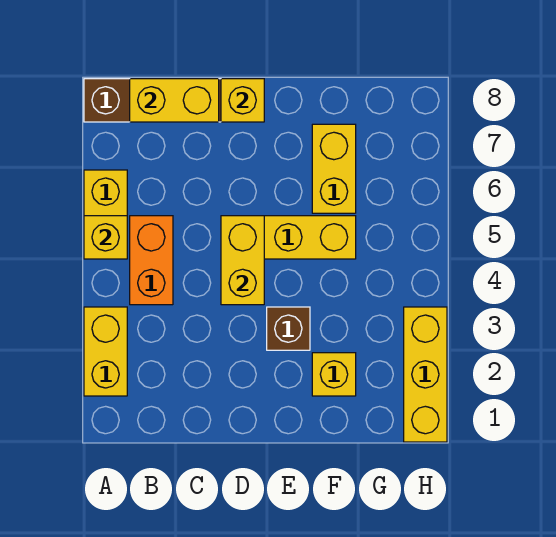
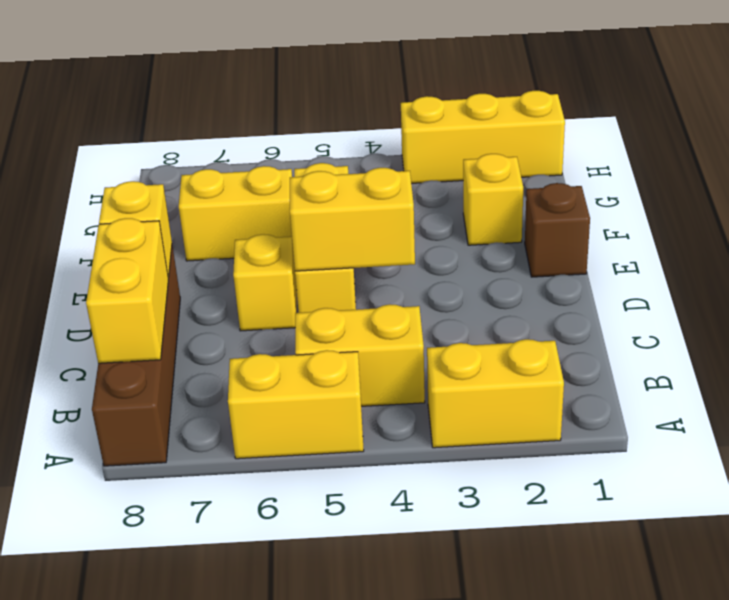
yellow brick A5 level 2 -> yellow brick D6 level 1
orange brick B4:B5 level 1 -> yellow brick B4:B5 level 1
brown brick E3 level 1 -> brown brick E1 level 1

